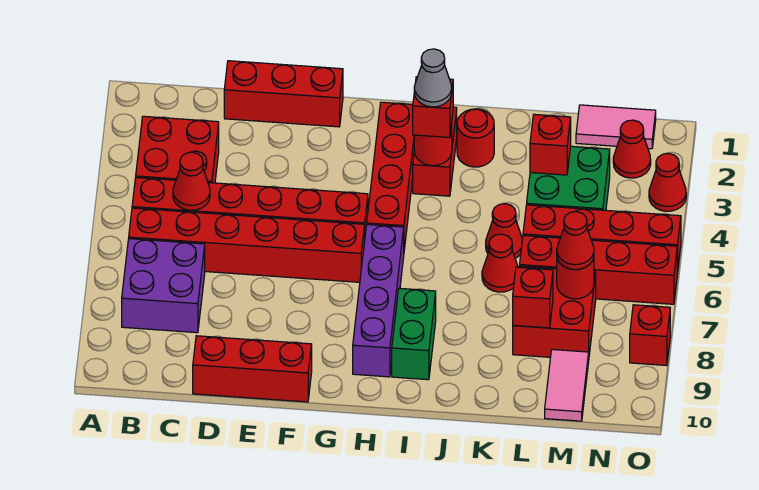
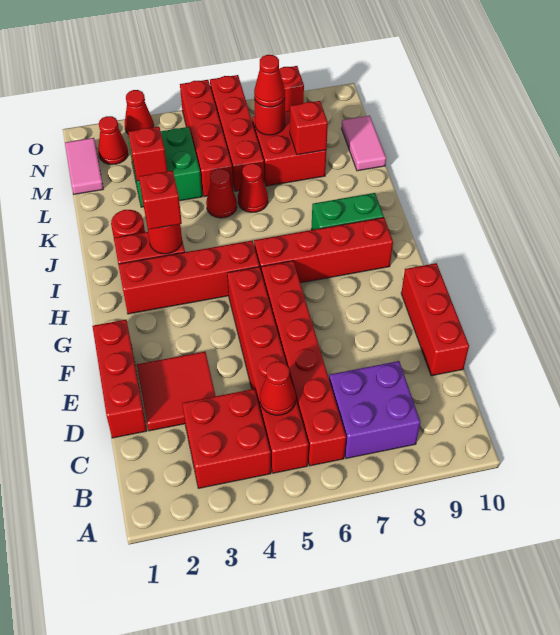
none -> red tile D2:E3 level 1
purple brick H6:H9 level 1 -> red brick H6:H9 level 1
grey cone I3 level 4 -> none
pink tile M9:M10 level 1 -> pink tile L10:M10 level 1

